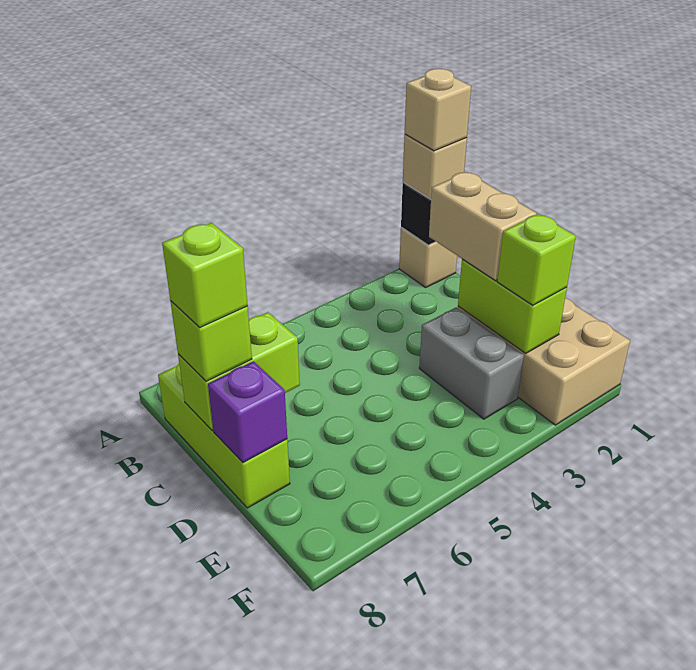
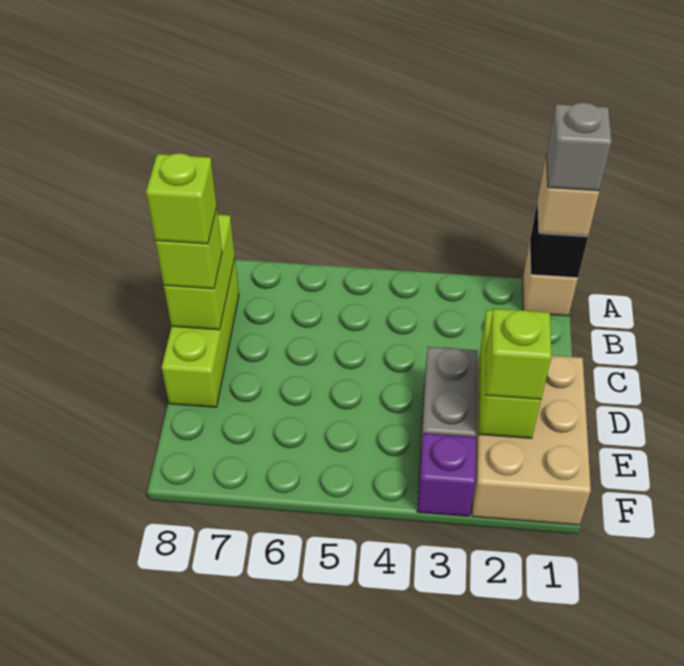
tan brick A1 level 4 -> grey brick A1 level 4
tan brick C2:D2 level 3 -> none
lime brick C7:C8 level 2 -> lime brick B8:C8 level 2
purple brick D8 level 2 -> purple brick F3 level 1

